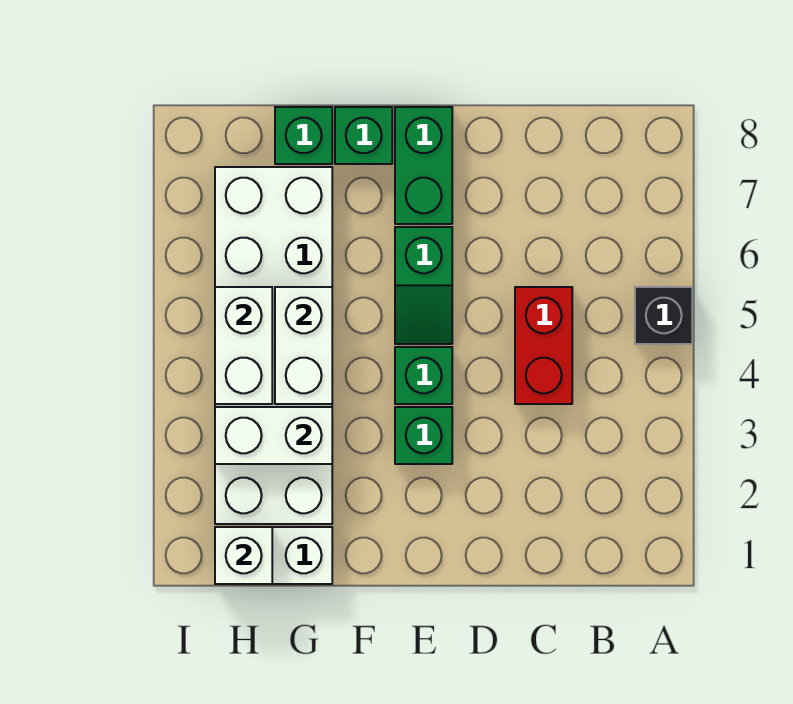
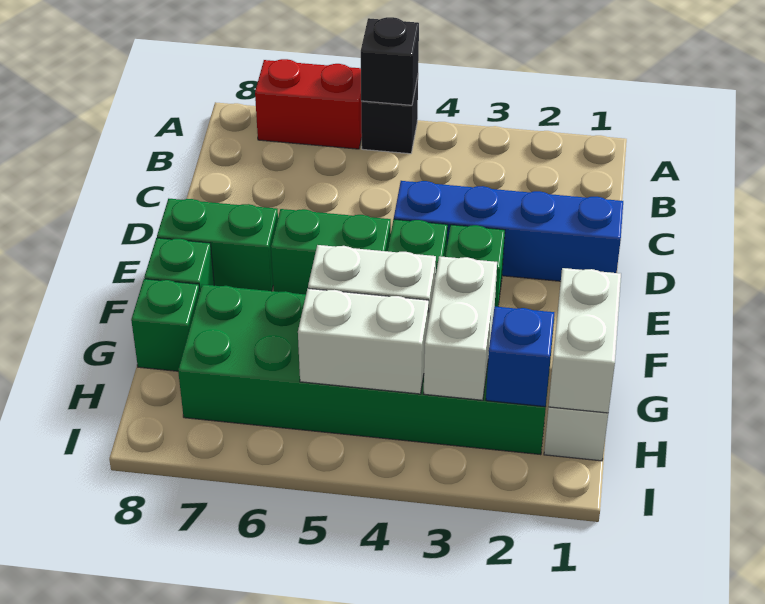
none -> black brick A5 level 2
red brick C4:C5 level 1 -> red brick A6:A7 level 1
none -> blue brick D1:D4 level 1
green slope E5:E6 level 1 top 6 -> green brick E5:E6 level 1
white brick G2:H7 level 1 -> green brick G2:H7 level 1
white brick H1 level 2 -> white brick G1:H1 level 2
none -> blue brick H2 level 2

